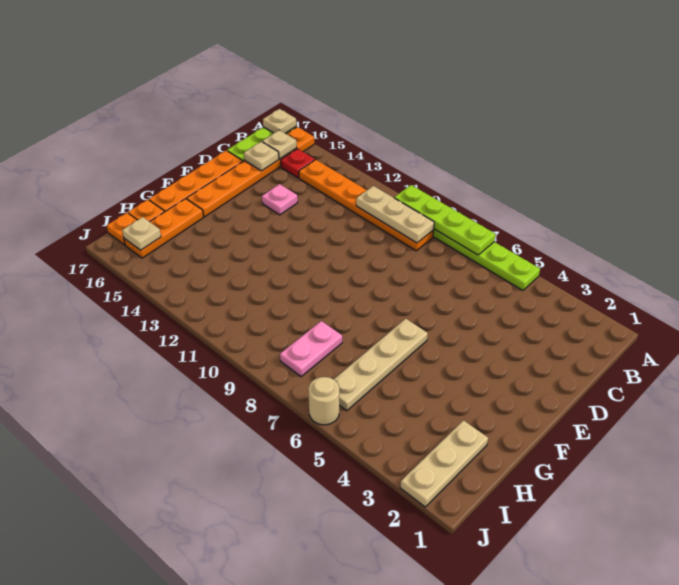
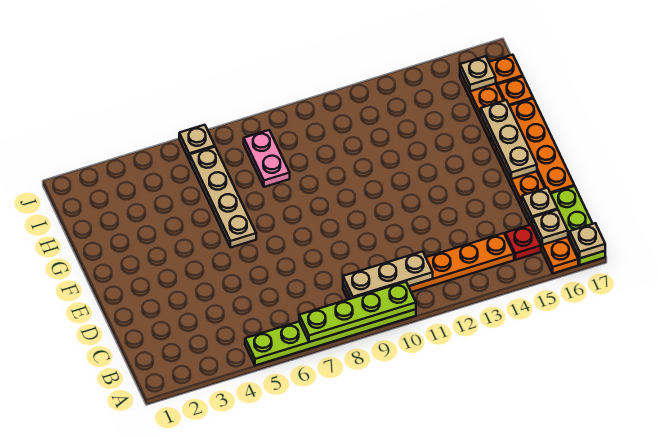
pink plate D14 level 1 -> none
tan plate H2:J2 level 1 -> tan plate E16:G16 level 2
tan round brick J6 level 1 -> tan plate J6 level 1

